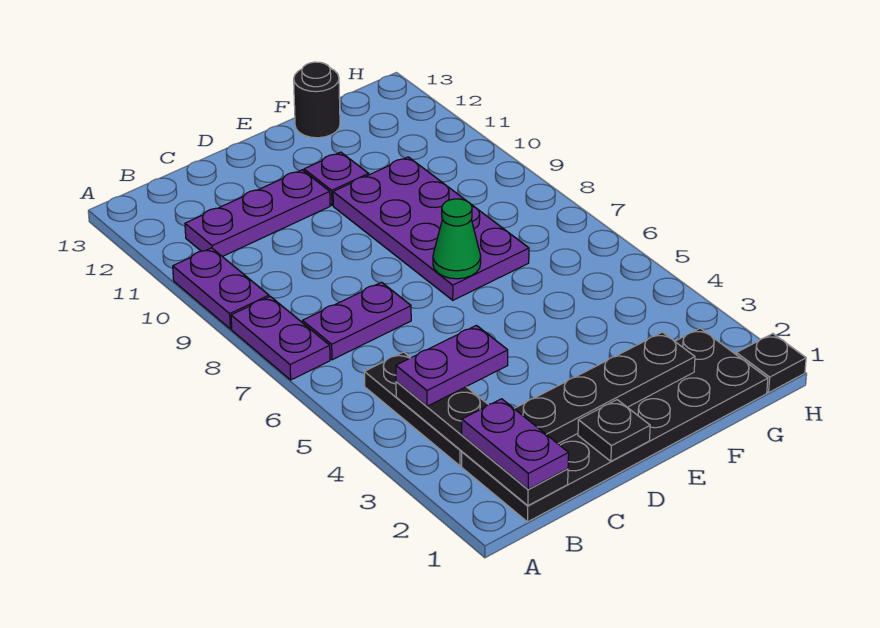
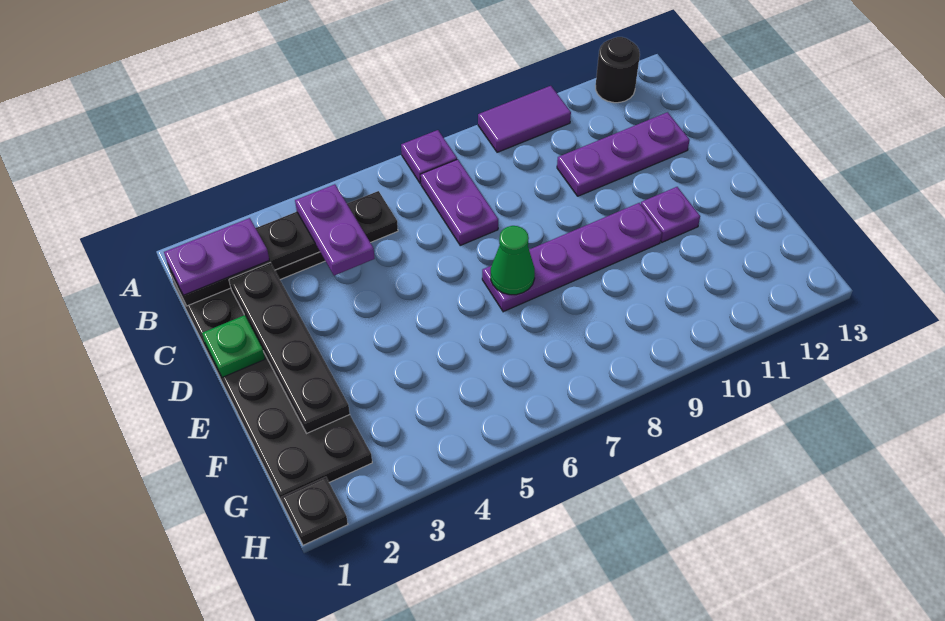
purple plate A7:A8 level 1 -> purple plate A7 level 1
purple plate A9:A10 level 1 -> purple tile A9:A10 level 1
purple plate B11:D11 level 1 -> purple plate C10:C12 level 1
black plate D1 level 2 -> green plate D1 level 2
purple plate E7:F10 level 1 -> purple plate E7:E10 level 1
black round brick F13 level 1 -> black round brick A12 level 1

